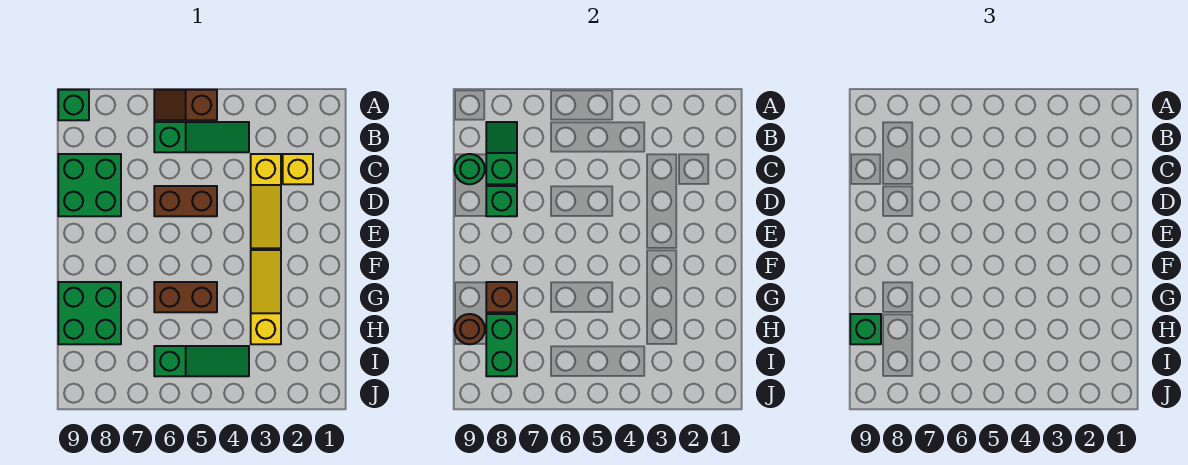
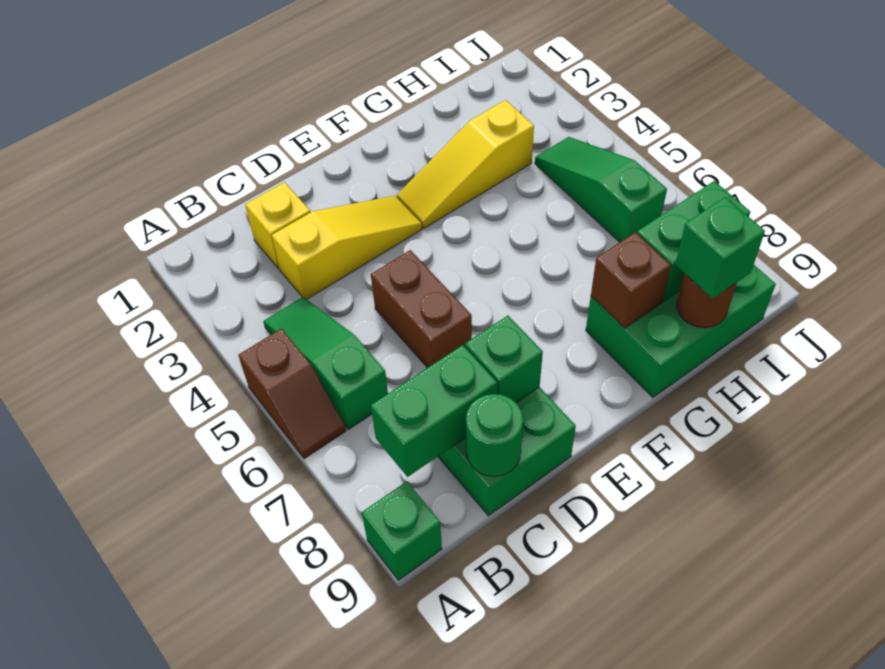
green slope B8:C8 level 2 top C -> green brick B8:C8 level 2
brown brick G5:G6 level 1 -> none
green brick G8:H9 level 1 -> green brick G8:I9 level 1

